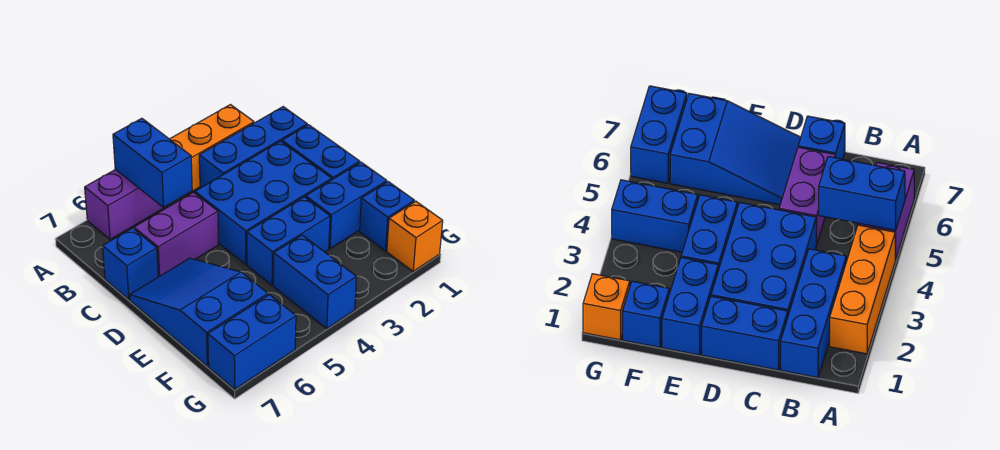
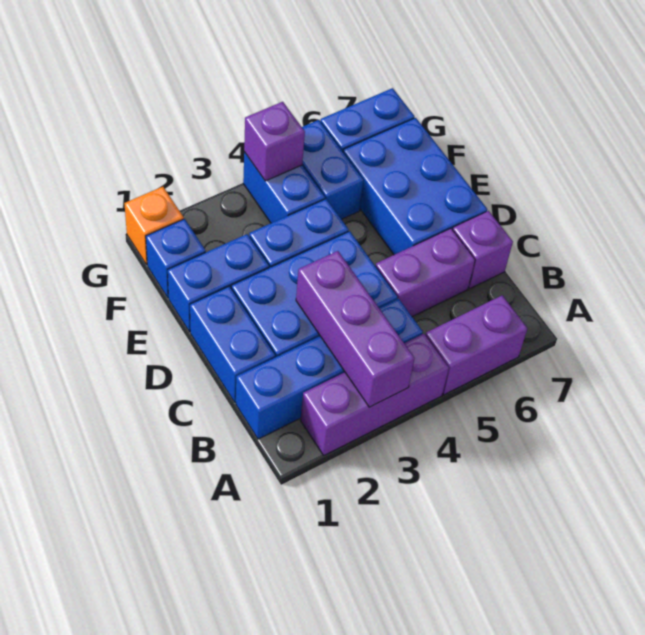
orange brick A2:A4 level 1 -> purple brick A2:A4 level 1
none -> purple brick A3:C3 level 2
blue brick A5:B5 level 2 -> blue brick F5:G5 level 1
blue brick B1:B3 level 1 -> blue brick B1:B4 level 1
blue brick C7 level 1 -> purple brick C7 level 1
blue slope D6:F7 level 1 top F -> blue brick D6:F7 level 1
none -> purple brick G4 level 2

